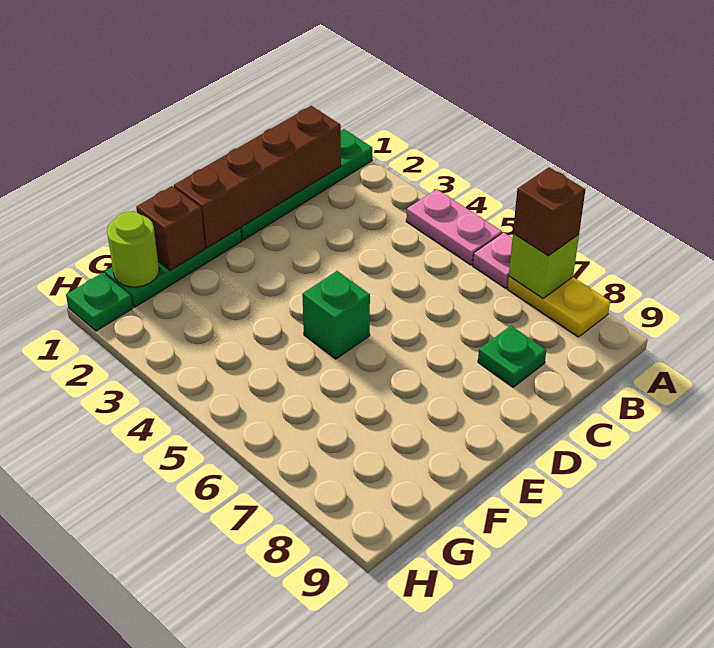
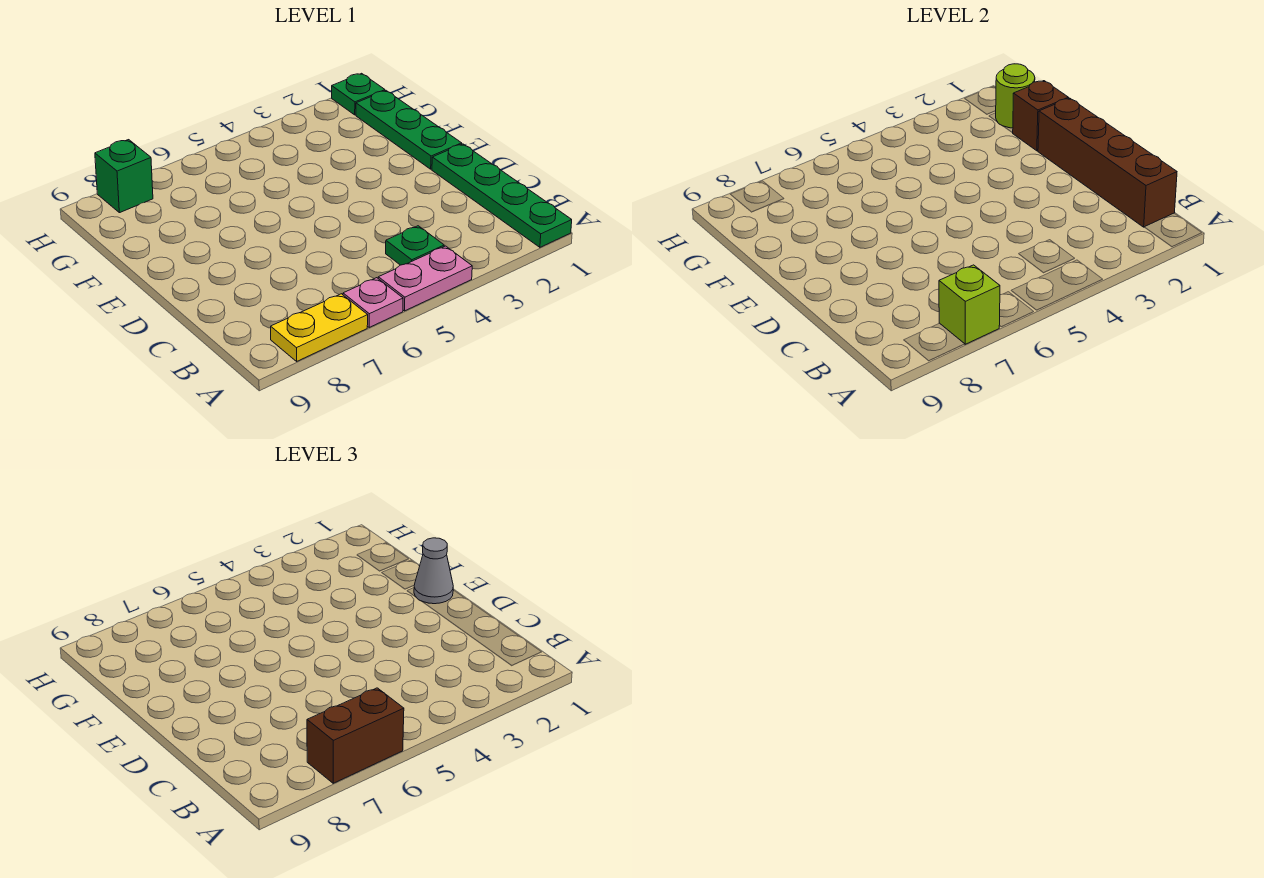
brown brick A7 level 3 -> brown brick A6:A7 level 3
green plate C8 level 1 -> green plate B4 level 1
none -> grey cone E1 level 3
green brick E5 level 1 -> green brick H8 level 1

